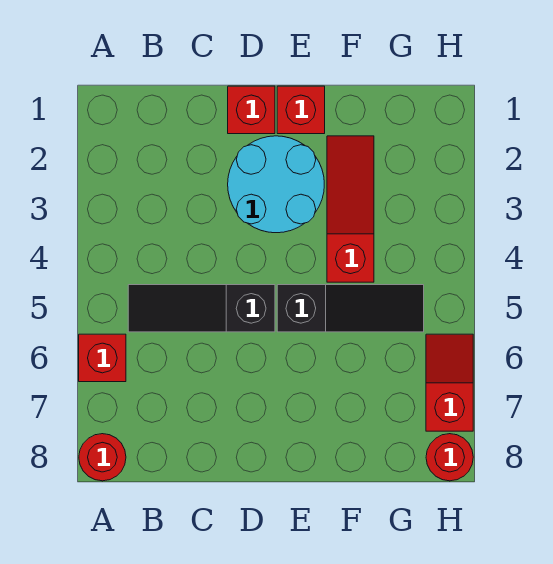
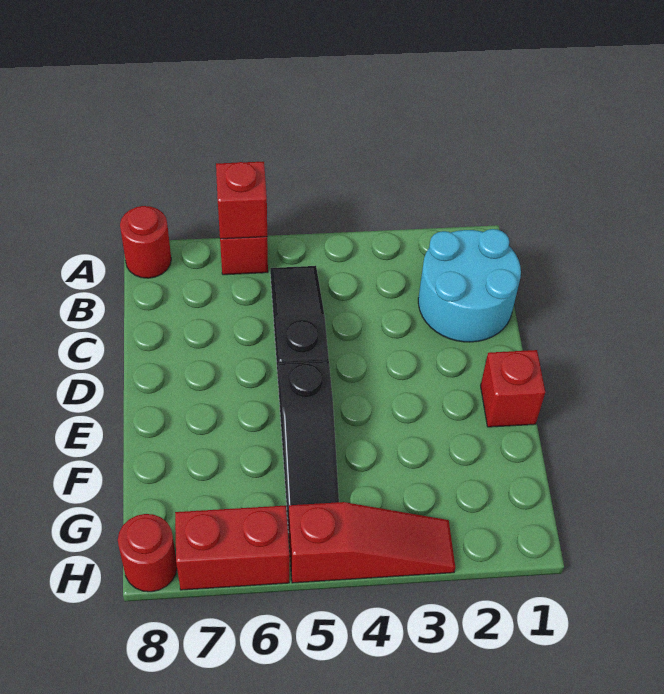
red brick D1 level 1 -> red brick A6 level 2
cyan round brick D2:E3 level 1 -> cyan round brick B1:C2 level 1
red slope F2:F4 level 1 top 4 -> red slope H3:H5 level 1 top 5
red slope H6:H7 level 1 top 7 -> red brick H6:H7 level 1

